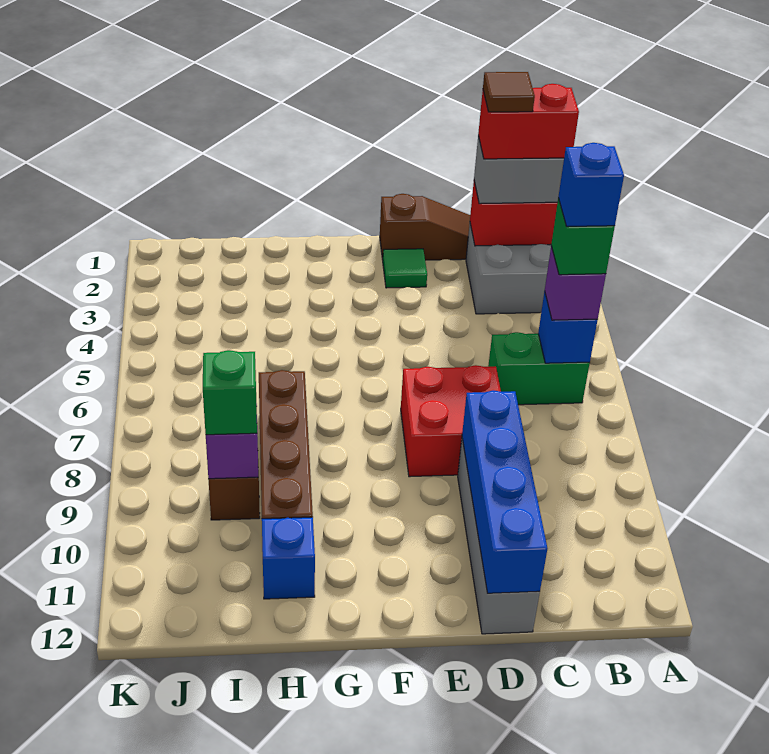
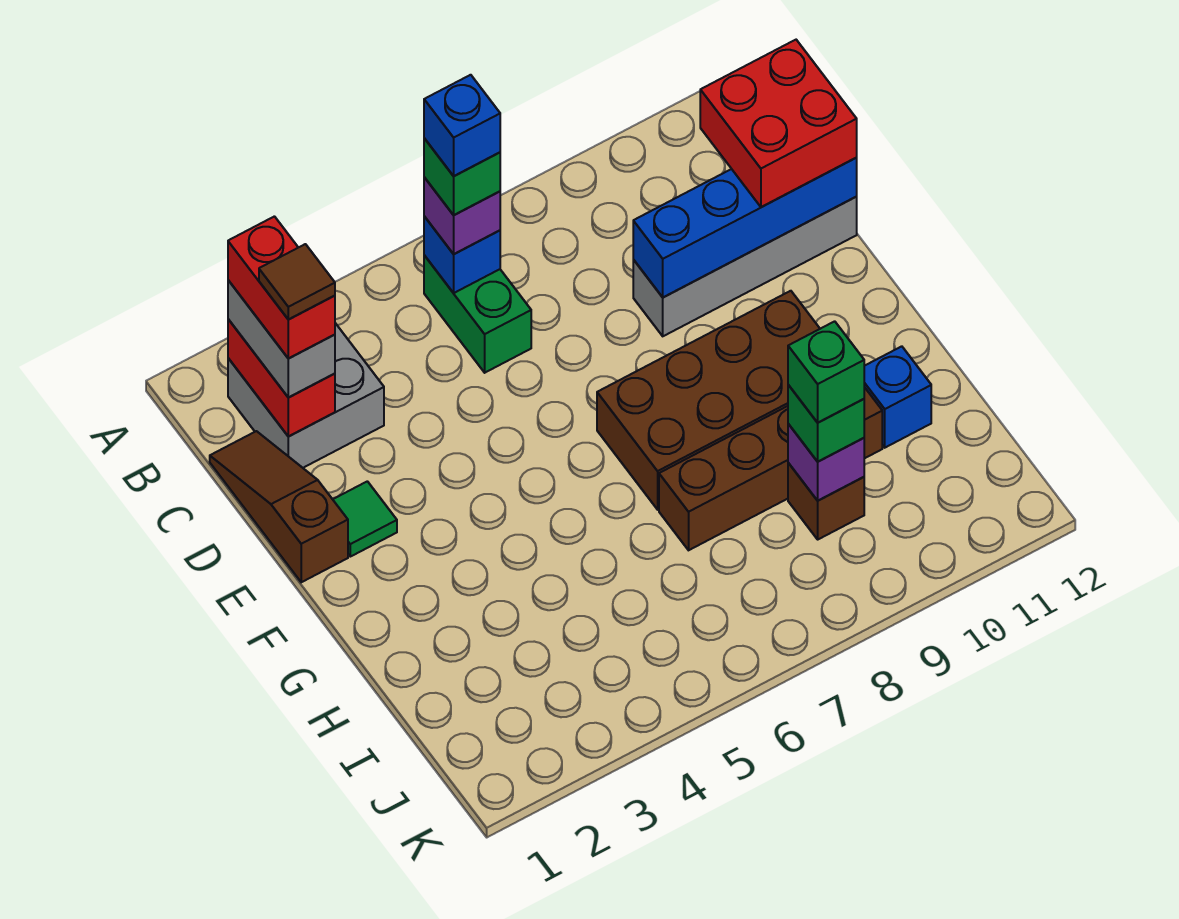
red brick D7:E8 level 1 -> red brick C11:D12 level 3
none -> brown brick F7:G10 level 1
none -> green brick I9 level 4

